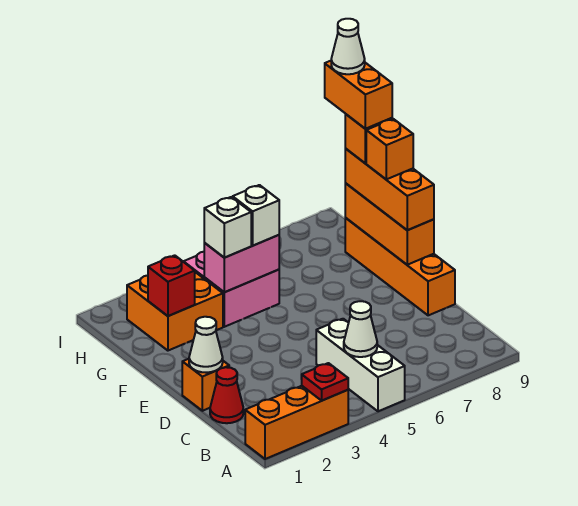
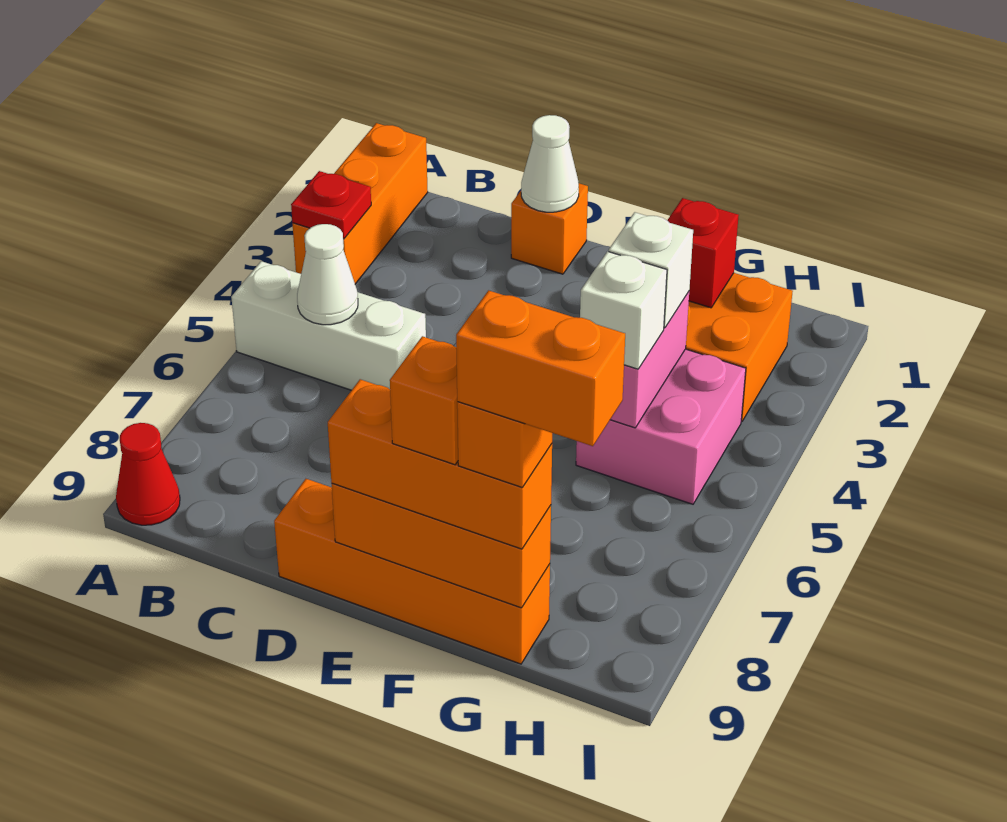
red cone C1 level 1 -> red cone A9 level 1
white cone H9 level 6 -> none

